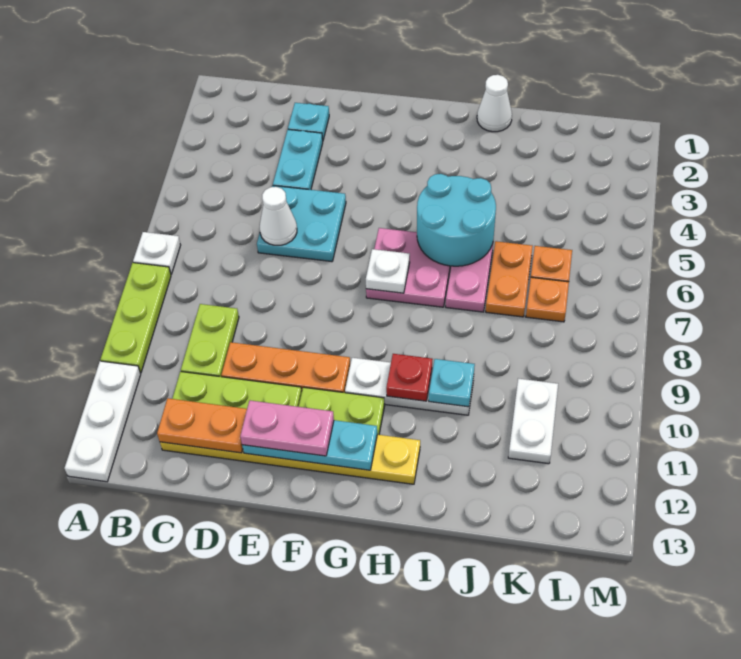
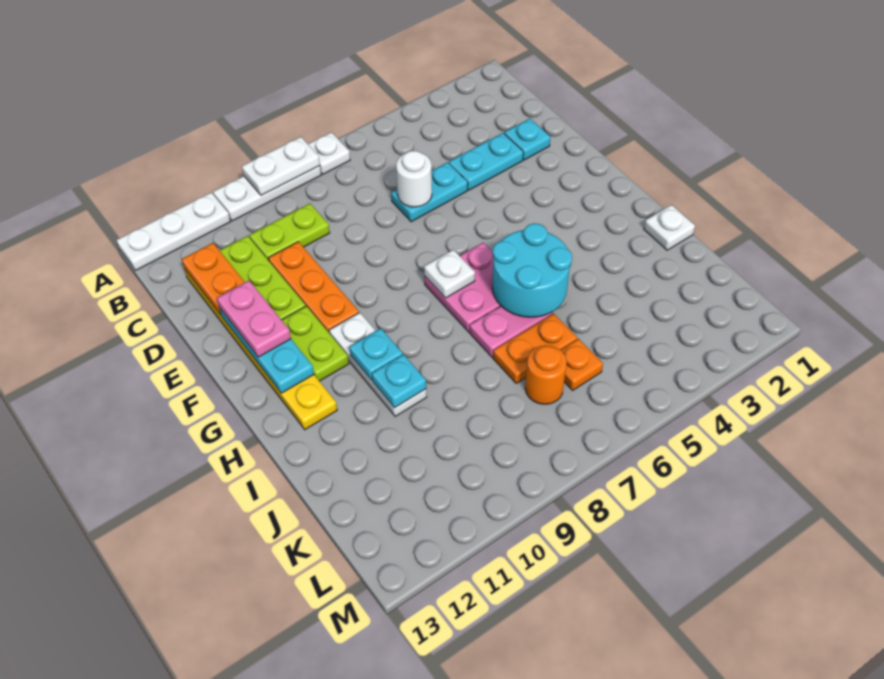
lime plate A8:A10 level 1 -> white plate A8:A10 level 1
cyan plate D5:E6 level 1 -> cyan plate D5:D6 level 1
white cone D6 level 2 -> white round brick D6 level 2
red plate H10 level 2 -> cyan plate H10 level 2
white cone I1 level 1 -> white plate I1 level 1
orange plate K7 level 1 -> orange round brick K7 level 1
white plate K10:K11 level 1 -> white plate A8:A9 level 2

